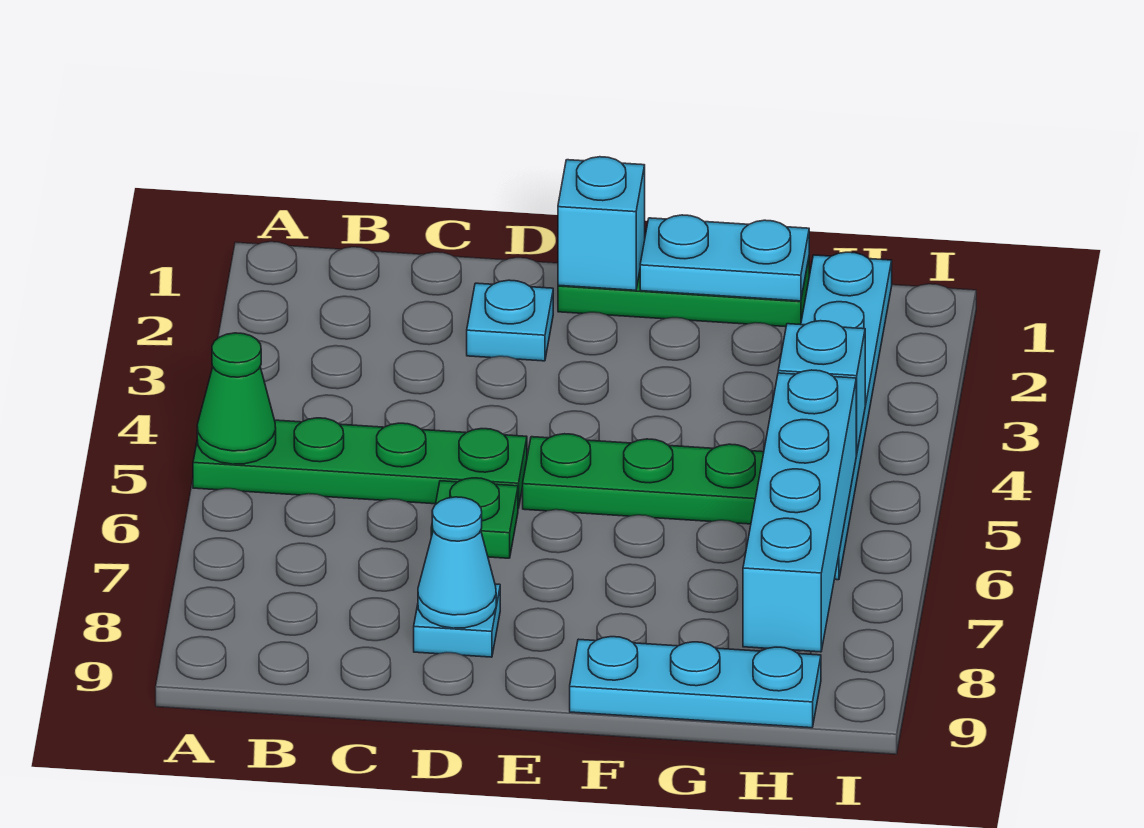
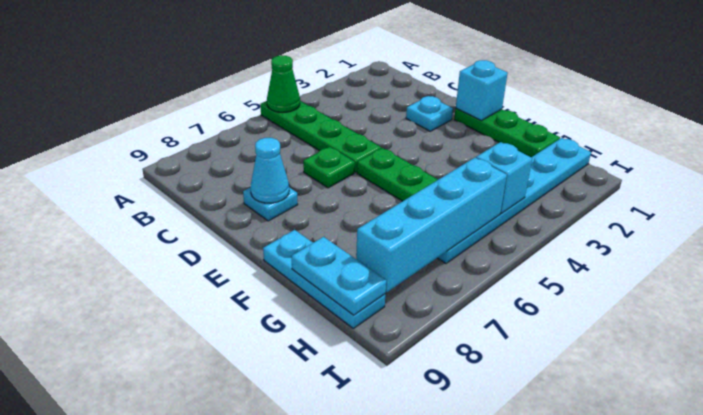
cyan plate F1:G1 level 2 -> cyan plate G9:H9 level 2

